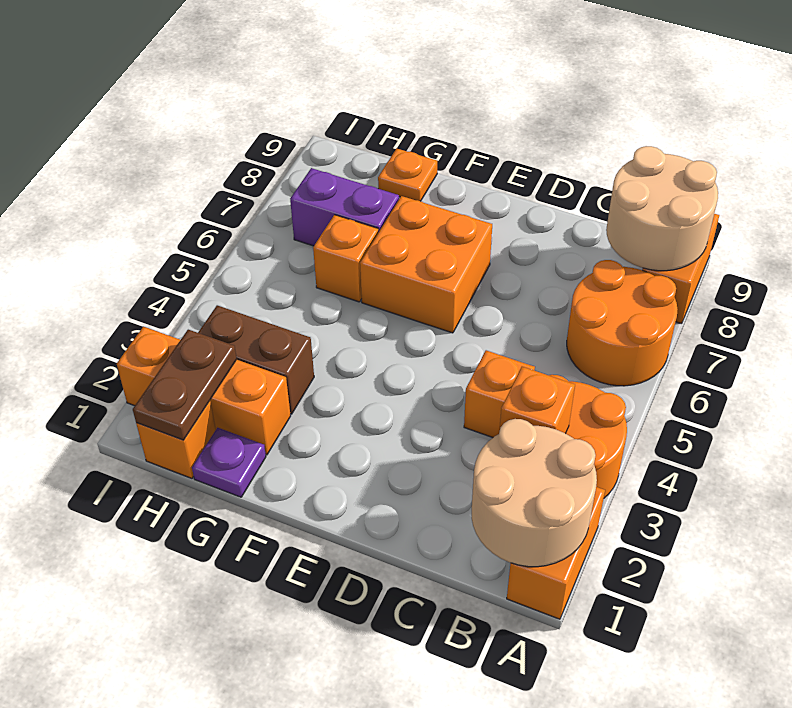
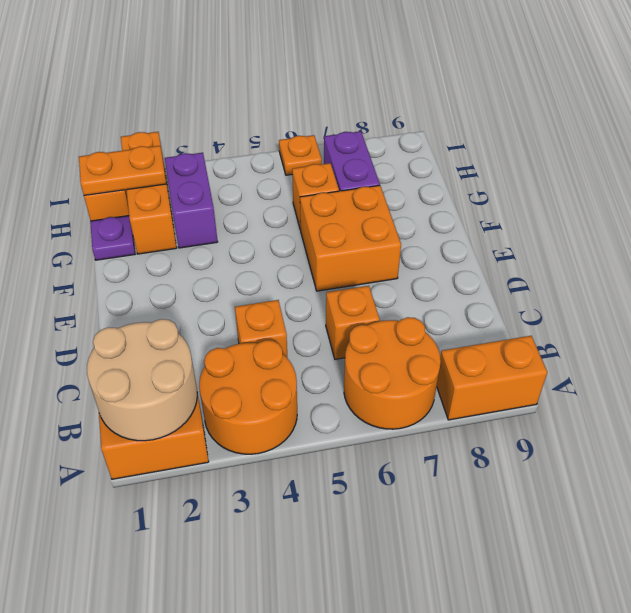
tan round brick A8:B9 level 2 -> none
orange brick B3 level 2 -> orange brick C6 level 1
brown brick G3:H3 level 1 -> purple brick G3:H3 level 1
orange plate G9 level 1 -> orange plate I6 level 1
brown plate H1:H2 level 2 -> orange plate H1:H2 level 2

